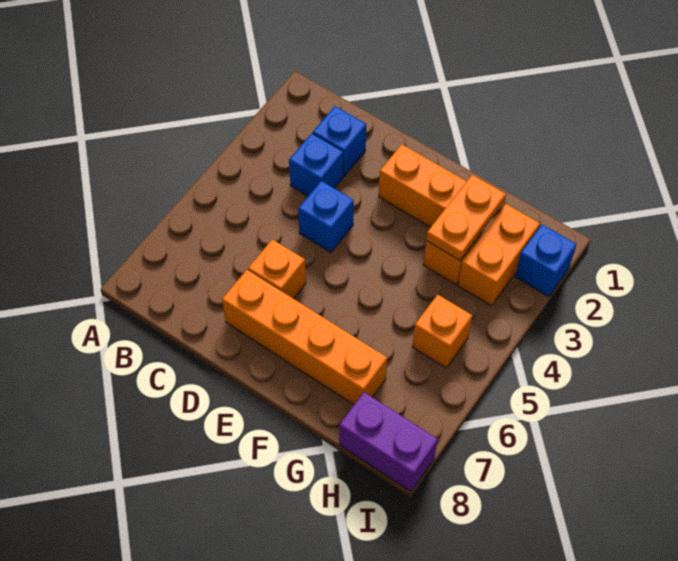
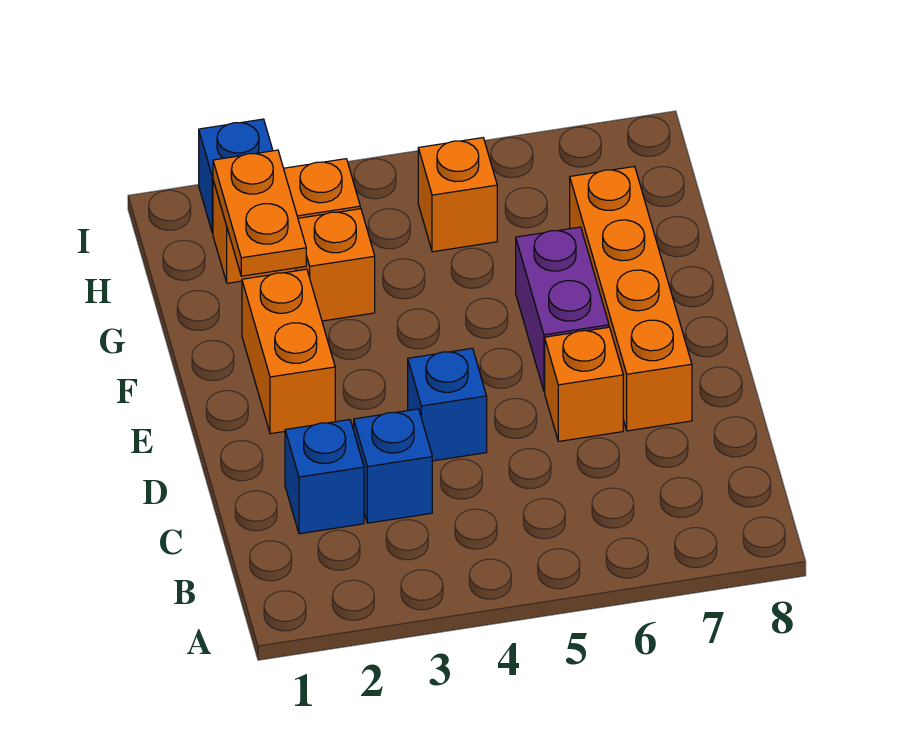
orange plate G2:G3 level 2 -> orange plate G2:H2 level 2
purple brick H8:I8 level 1 -> purple brick E6:F6 level 1

